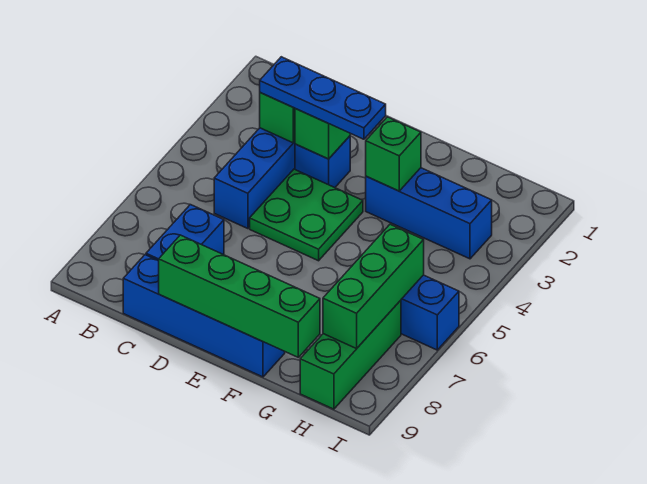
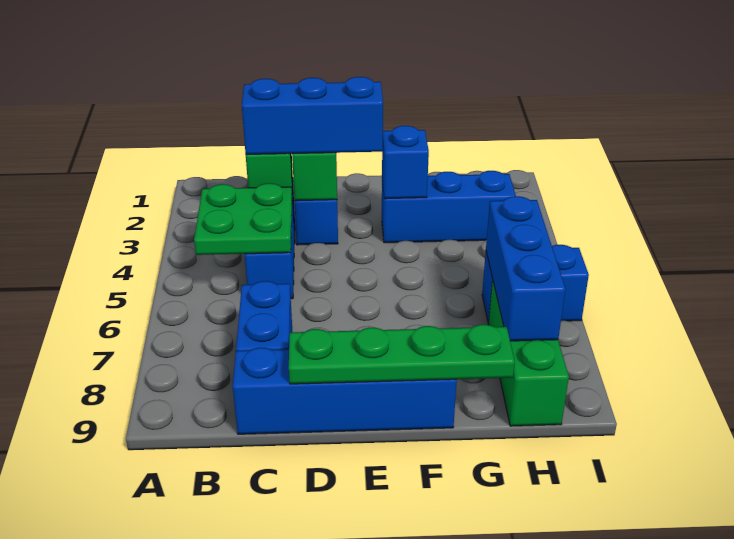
blue plate C3:E3 level 3 -> blue brick C3:E3 level 3
green plate D4:E5 level 1 -> green plate B4:C5 level 2
green brick D9:G9 level 2 -> green plate D9:G9 level 2
green brick F3 level 2 -> blue brick F3 level 2
green brick H6:H8 level 2 -> blue brick H6:H8 level 2

